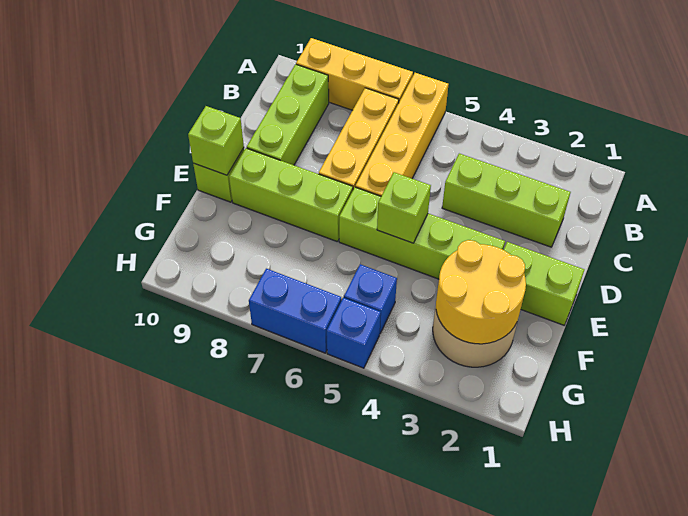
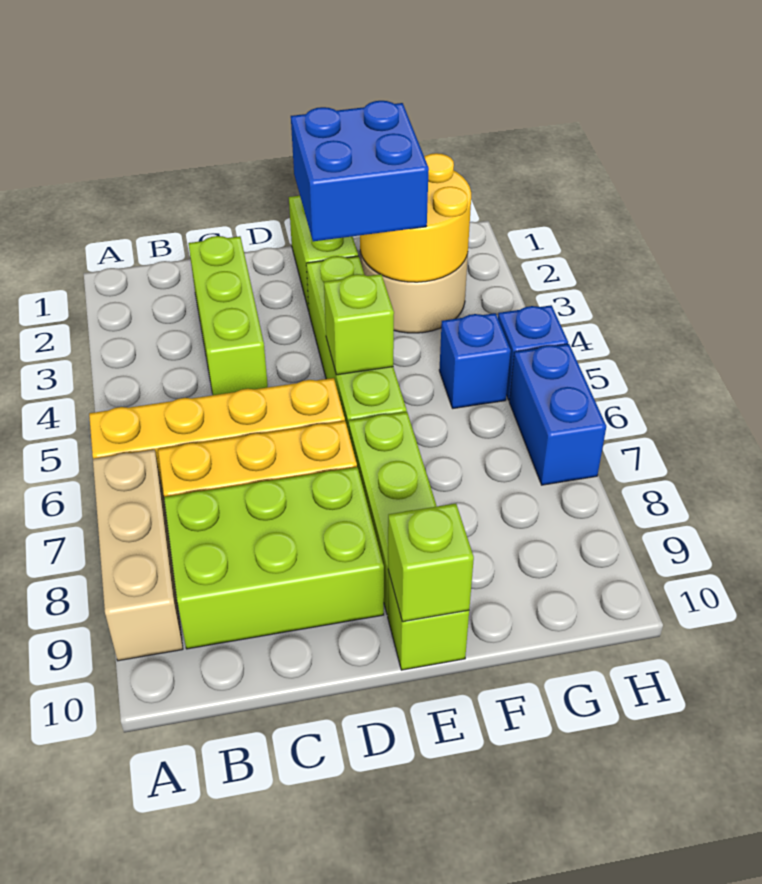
yellow brick A7:A9 level 1 -> tan brick A7:A9 level 1
lime brick B9:D9 level 1 -> lime brick B8:D9 level 1
none -> blue brick E2:F3 level 3

